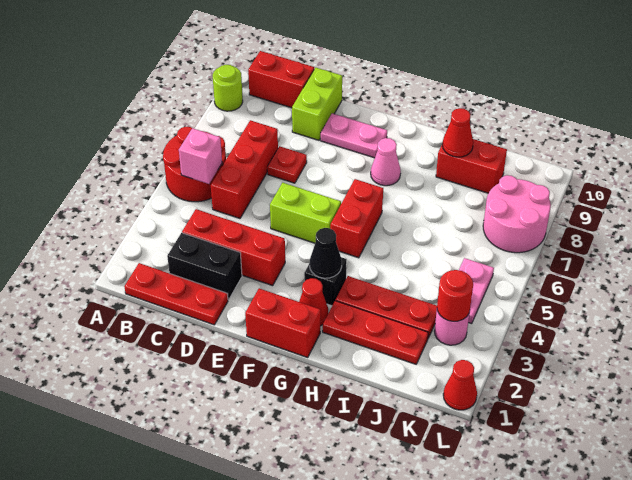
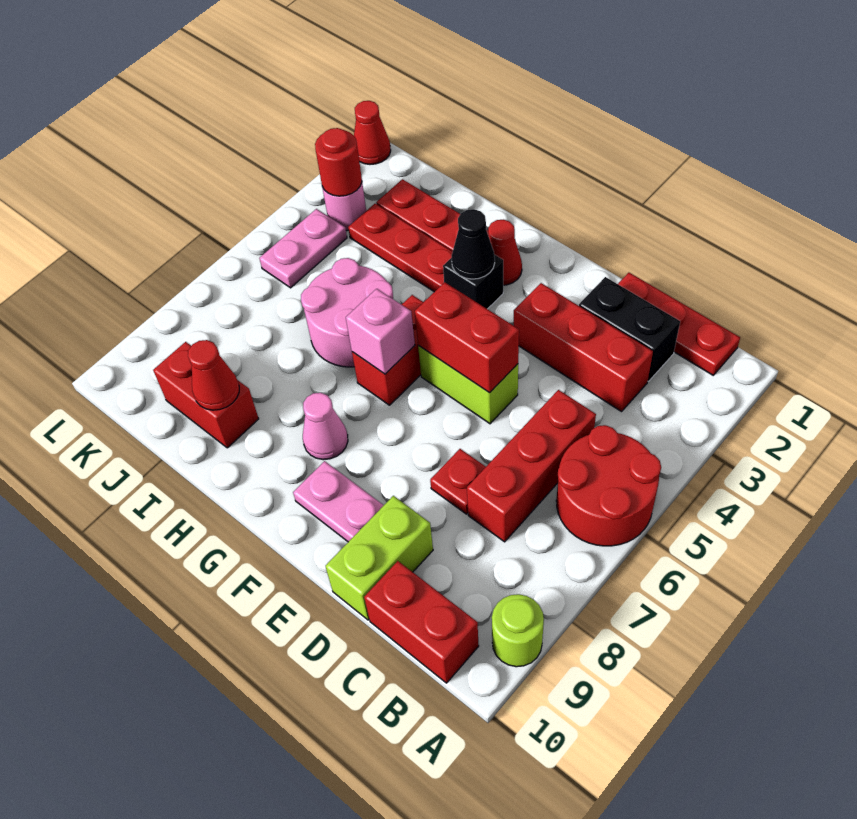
pink brick B5 level 2 -> pink brick G6 level 2
red brick F1:G1 level 1 -> red brick E5:F5 level 2
pink round brick K7:L8 level 1 -> pink round brick H5:I6 level 1

